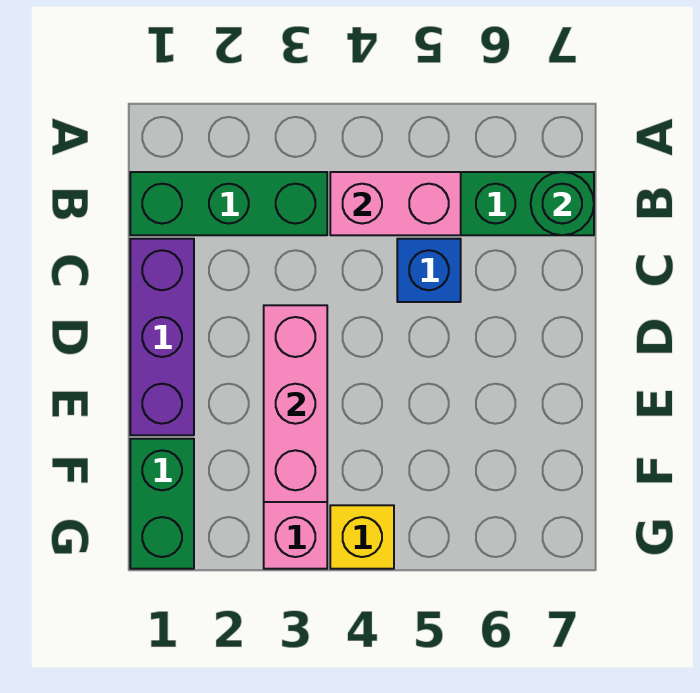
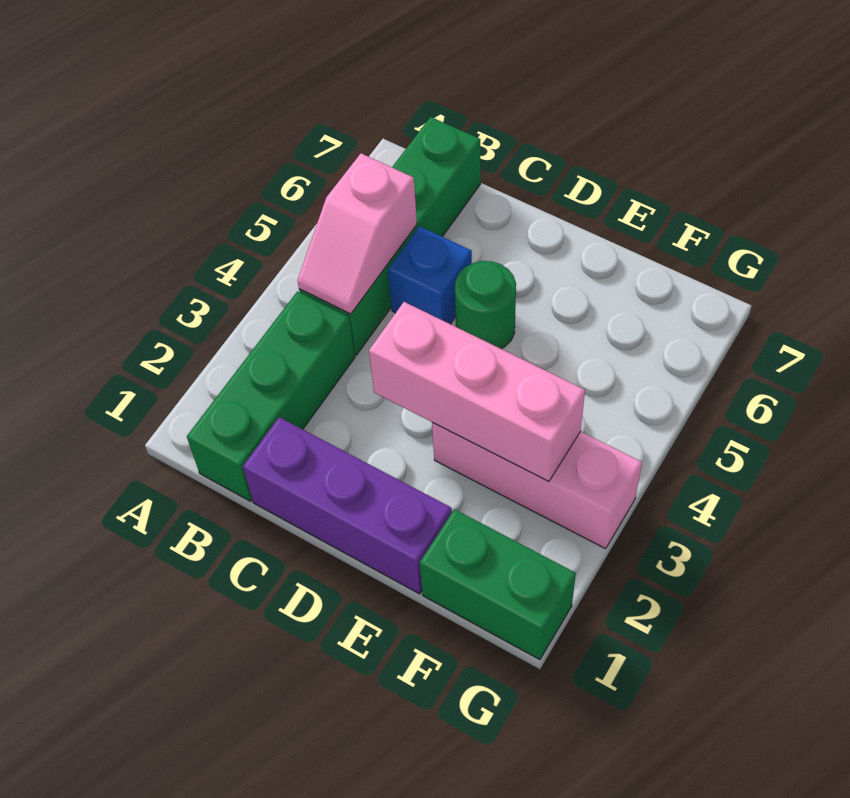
pink brick B4:B5 level 2 -> pink slope B4:B5 level 2 top 5
green round brick B7 level 2 -> green round brick D5 level 1
yellow brick G4 level 1 -> none

